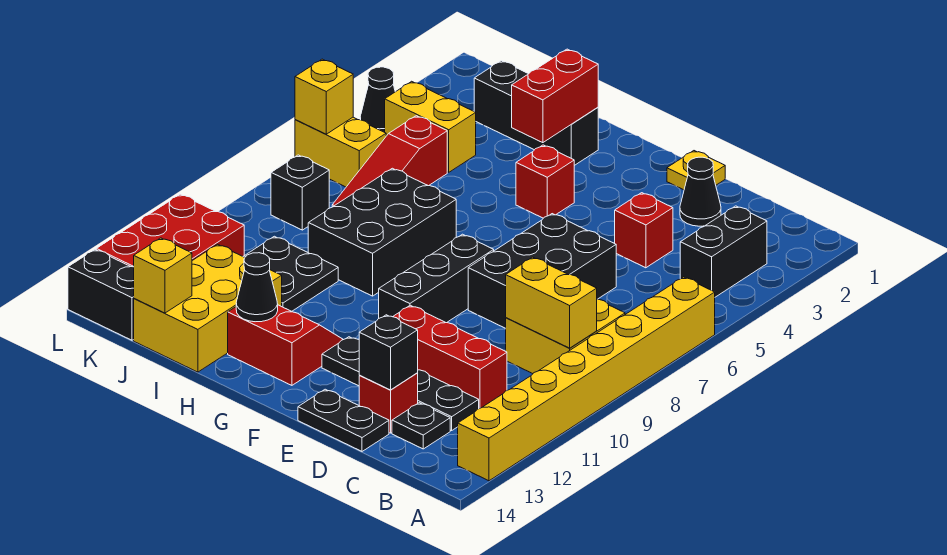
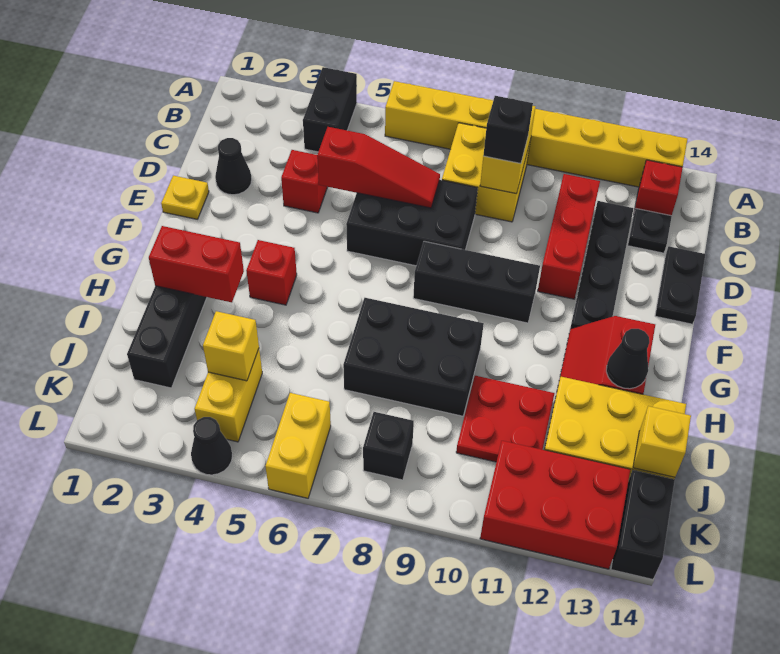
black brick B3:B4 level 1 -> black brick A4:B4 level 1
red brick D13 level 1 -> red brick B13 level 1
black brick D13 level 2 -> black brick C9 level 3
black plate I10:J11 level 1 -> red plate I10:J11 level 1
red slope J5:J7 level 1 top 5 -> red slope D5:D7 level 2 top 5
yellow brick L6 level 2 -> yellow brick J4 level 2

